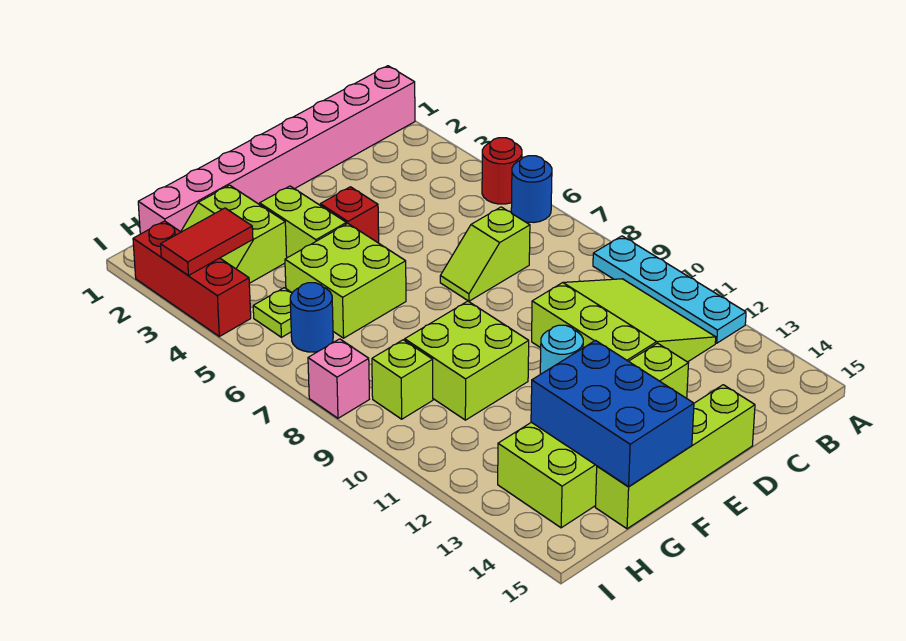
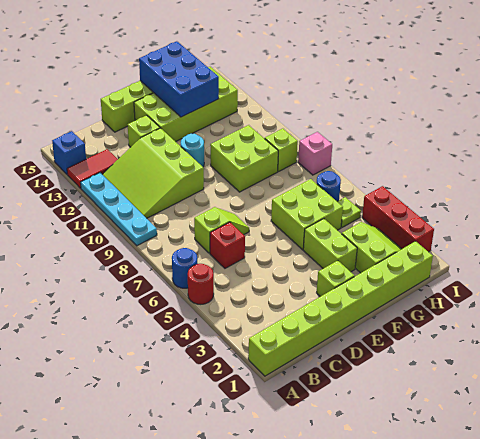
pink brick A1:H1 level 1 -> lime brick A1:H1 level 1
none -> blue brick A14 level 1
none -> lime brick E2 level 1
red brick E4 level 1 -> red brick C6 level 1
red tile H3:I3 level 2 -> red tile A13:B13 level 1

